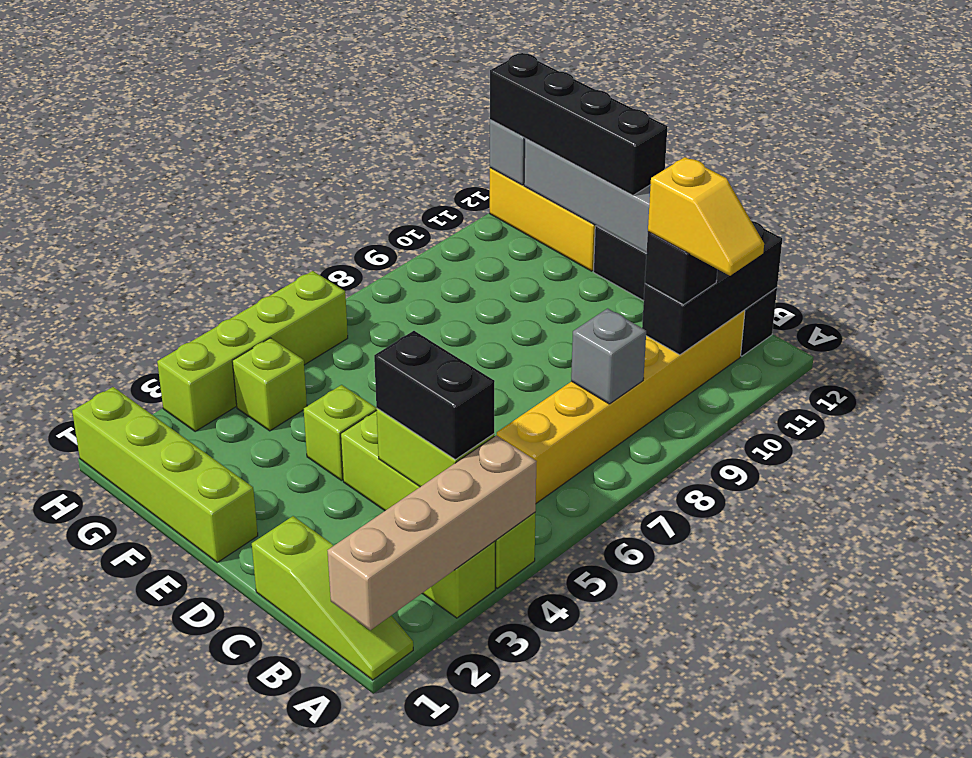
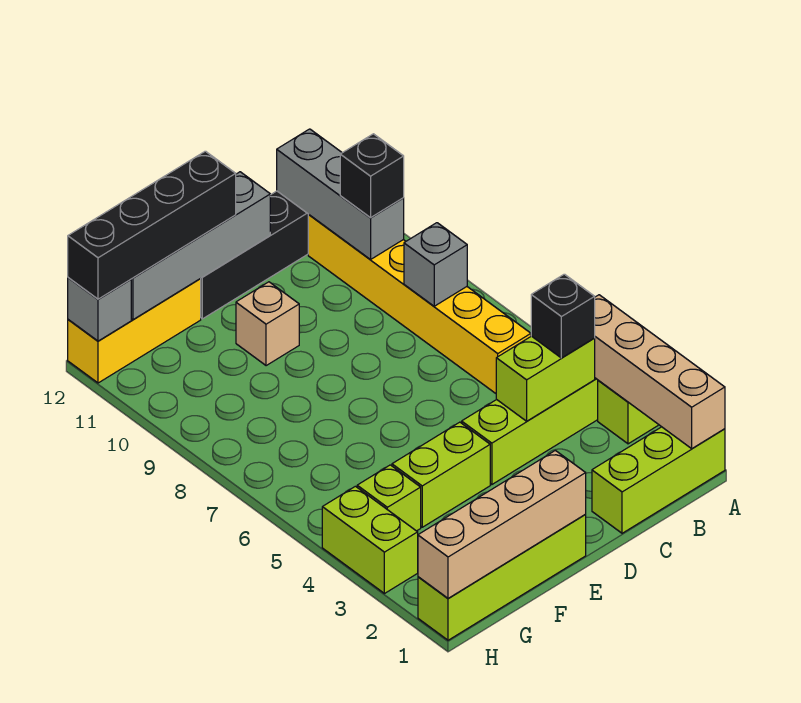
lime slope A1:C1 level 1 top C -> lime brick A1:C1 level 1
yellow slope A10:B10 level 4 top B -> none
black brick B4:C4 level 3 -> black brick B4 level 3
black brick B10:B12 level 2 -> grey brick B10:B12 level 2
none -> tan brick E1:H1 level 2
lime brick E4 level 1 -> lime brick E4:F4 level 1
none -> tan brick E10 level 1
lime brick H3:H6 level 1 -> lime brick H3:H4 level 1

